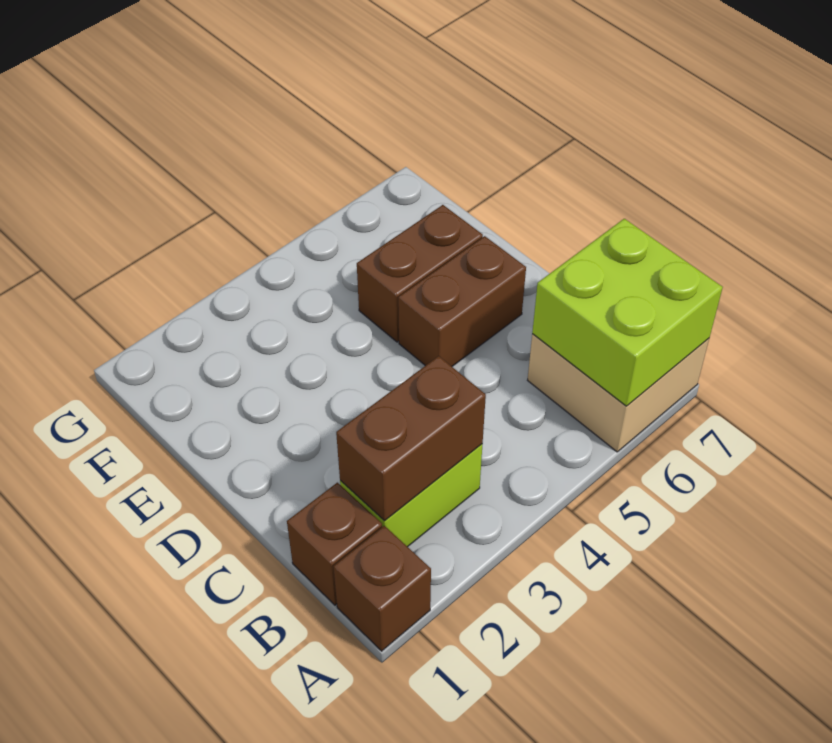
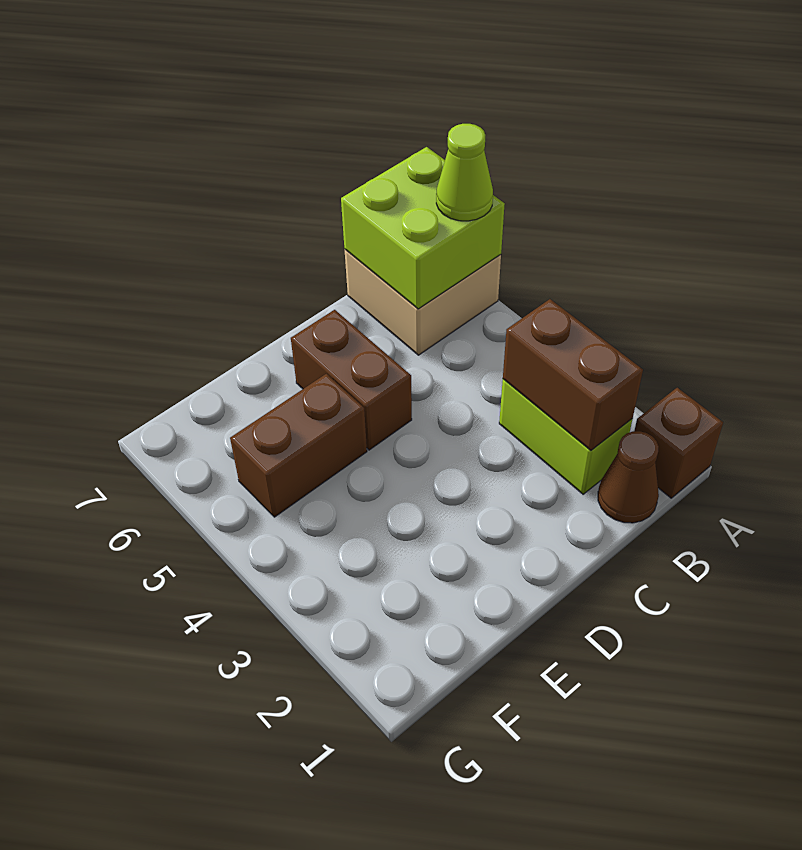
none -> lime cone A6 level 3
brown brick B1 level 1 -> brown cone B1 level 1
brown brick E5:E6 level 1 -> brown brick E5:F5 level 1

